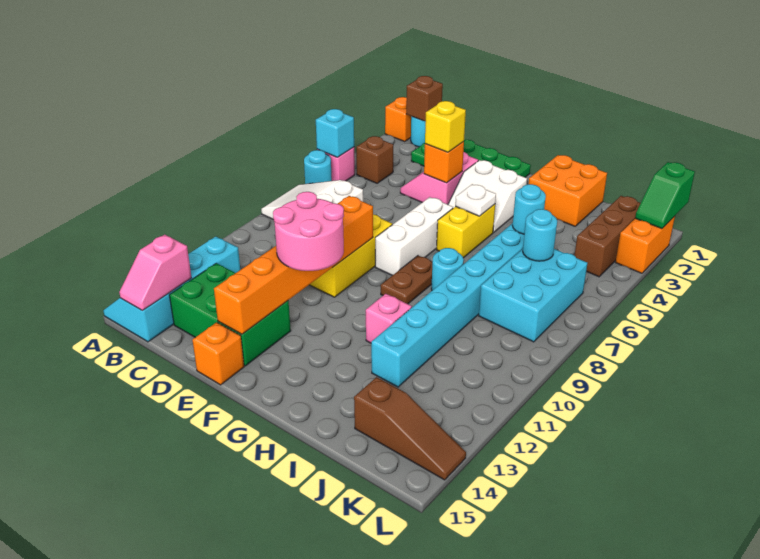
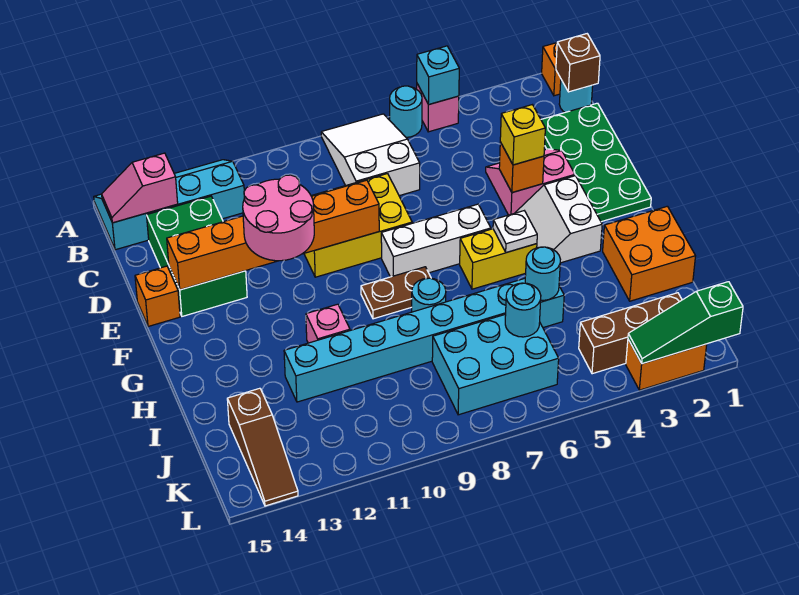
brown brick B4 level 1 -> none
green slope L1:L2 level 2 top 1 -> green slope L1:L3 level 2 top 1

